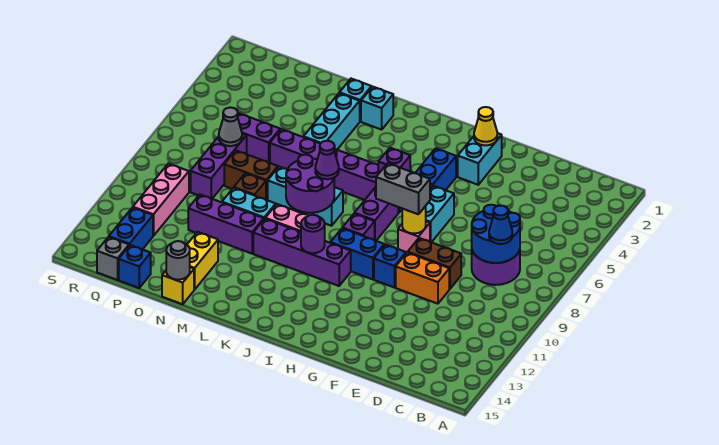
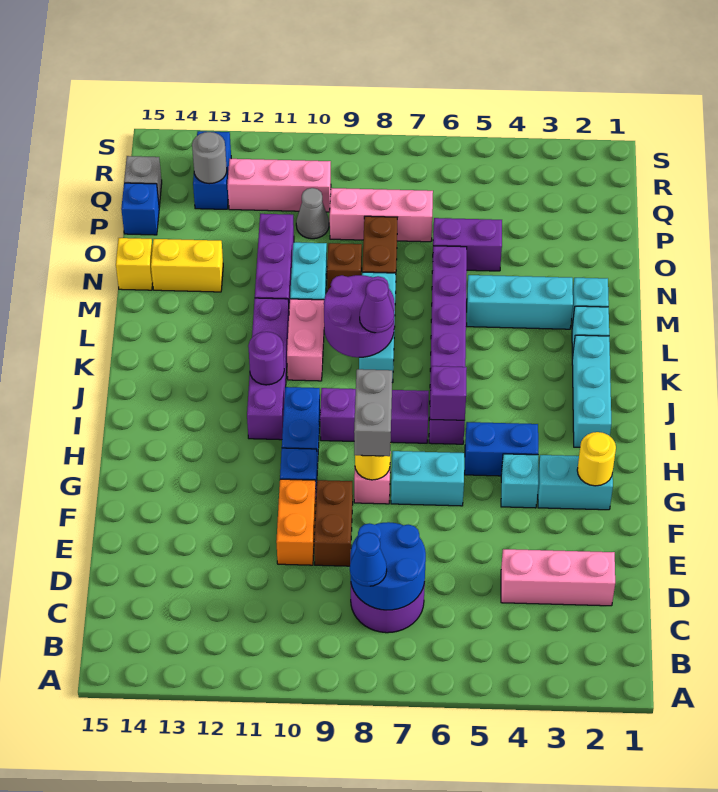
none -> pink brick D2:D4 level 1
yellow cone G2 level 2 -> yellow round brick G2 level 2
none -> cyan brick G4 level 1
none -> cyan brick I2:K2 level 1
grey round brick N15 level 2 -> grey round brick Q13 level 2
purple brick O6:P6 level 1 -> purple brick O5:O6 level 1
purple brick P7:P9 level 1 -> pink brick P7:P9 level 1
grey cone P7 level 2 -> grey cone P10 level 1
blue brick Q13:Q14 level 1 -> blue brick Q13:R13 level 1

